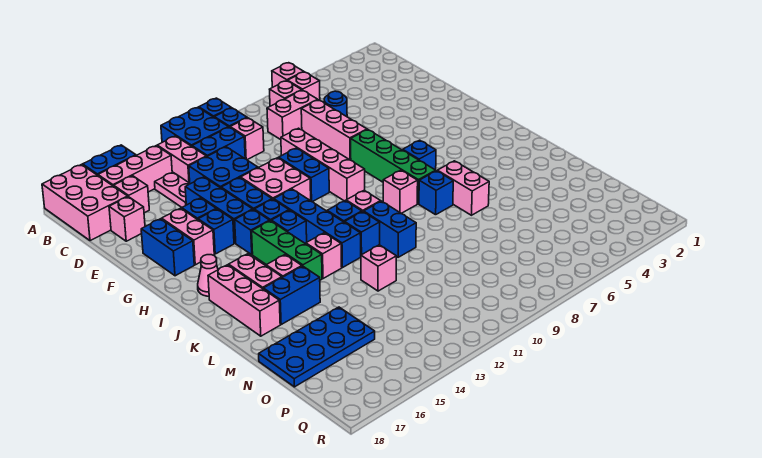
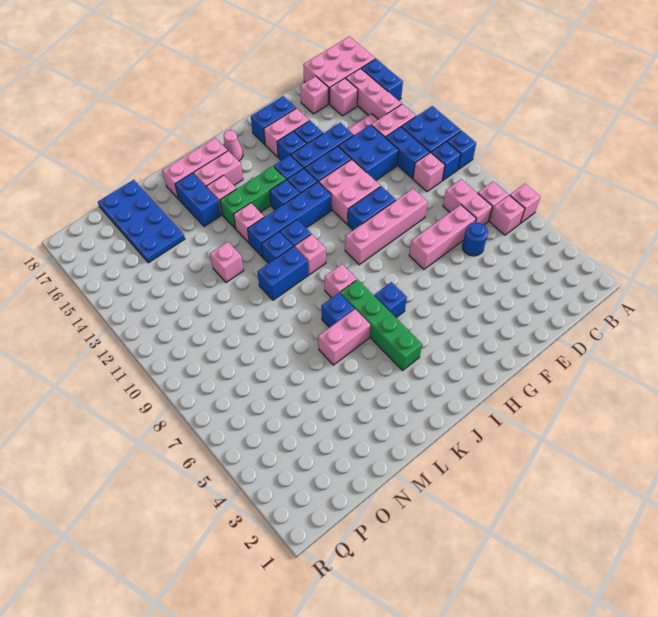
green brick G7:J7 level 1 -> green brick J4:J7 level 1

